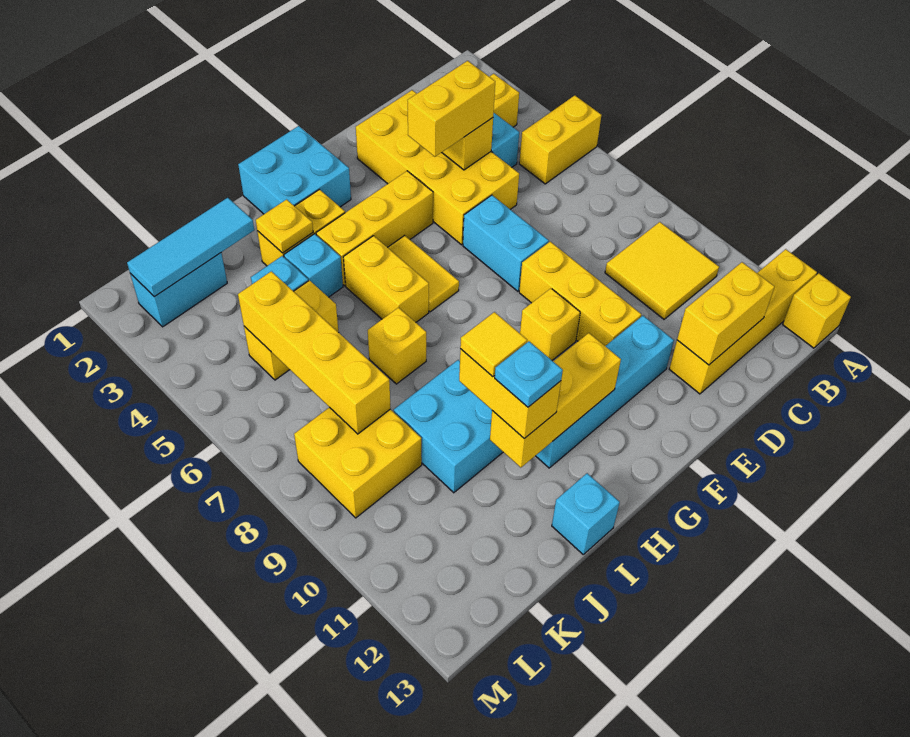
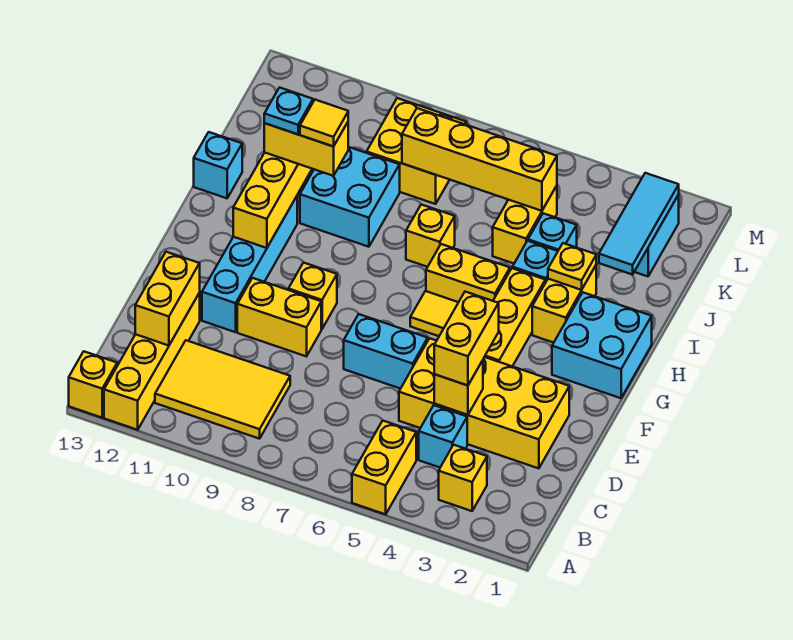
yellow tile B9:C10 level 1 -> yellow tile B9:C11 level 1
yellow brick E8:E10 level 1 -> yellow brick E9:E10 level 1

